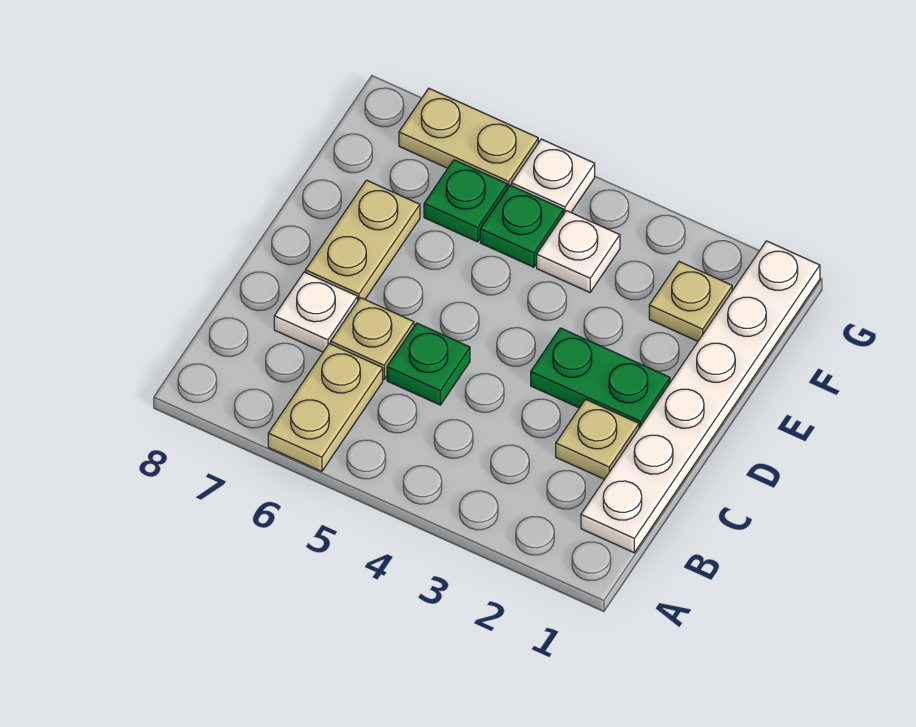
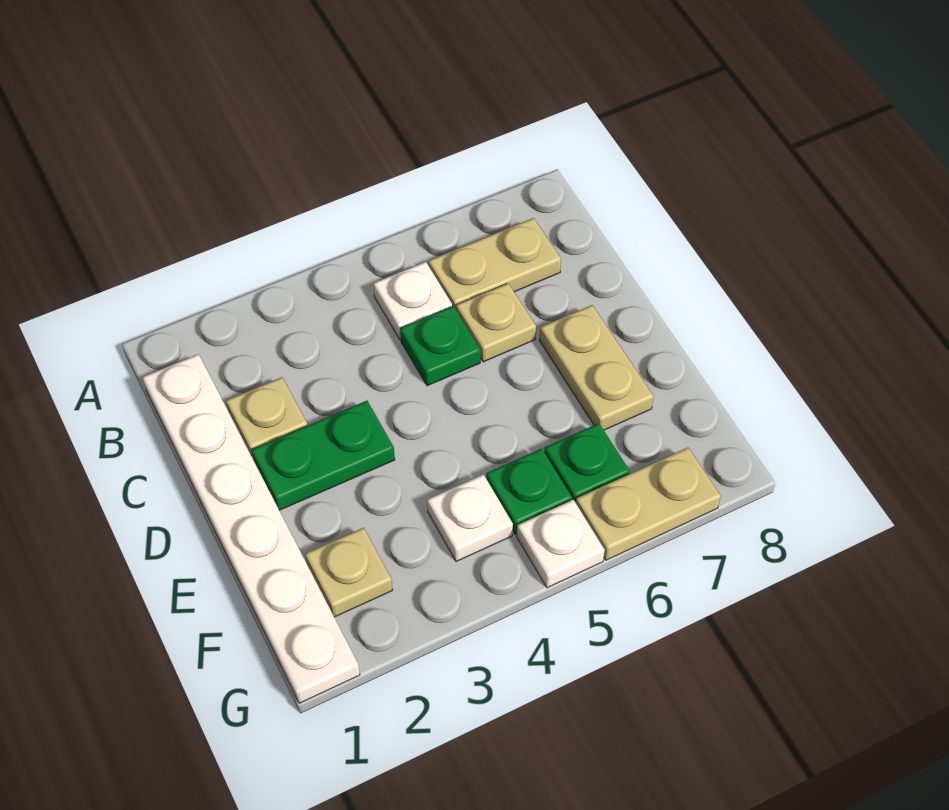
tan plate A6:B6 level 1 -> tan plate B6:B7 level 1
white plate C7 level 1 -> white plate B5 level 1

